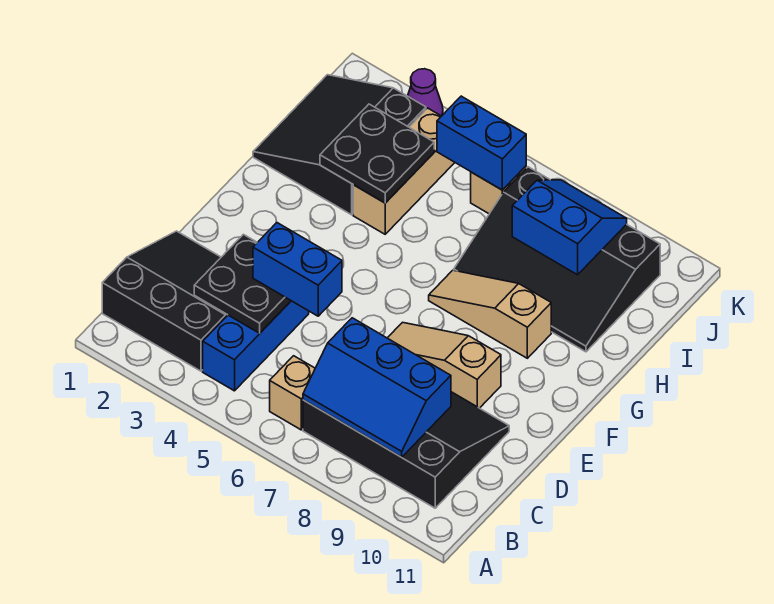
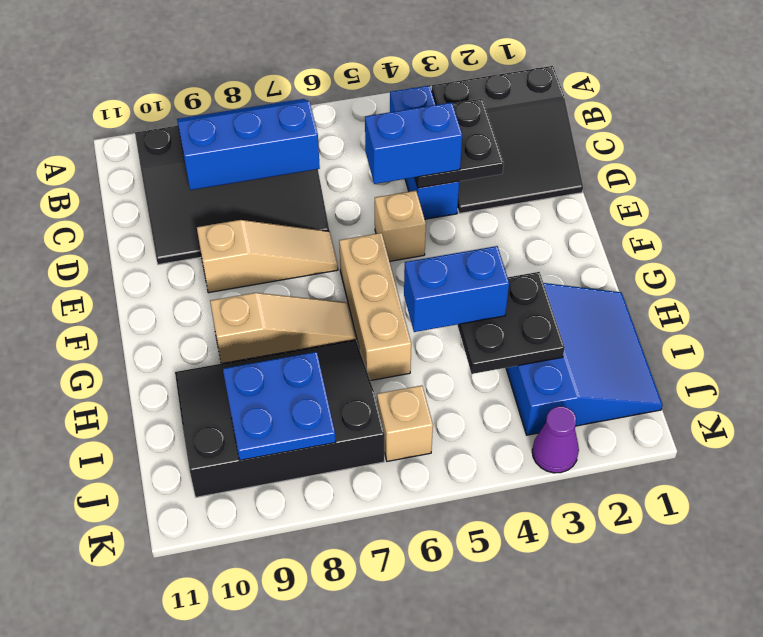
tan brick B6 level 1 -> tan brick E5 level 1
black slope H1:J3 level 1 top 3 -> blue slope H1:J3 level 1 top 3
tan brick H4:J4 level 1 -> tan brick F6:H6 level 1
blue slope I8:J9 level 2 top I -> blue plate I8:J9 level 2
blue brick J5:J6 level 2 -> blue brick H4:H5 level 3

